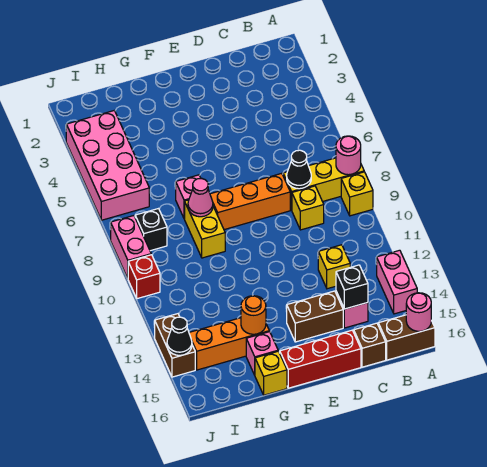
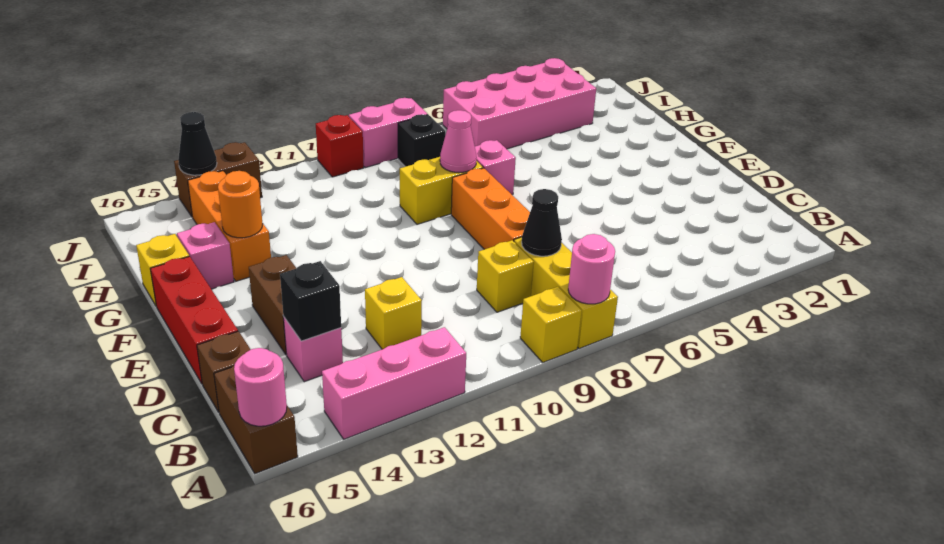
pink brick A13:A14 level 1 -> pink brick A12:A14 level 1

